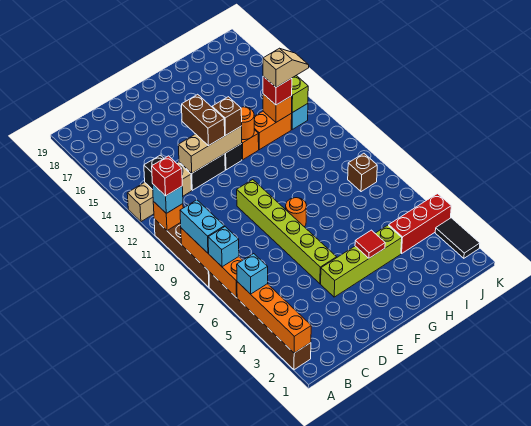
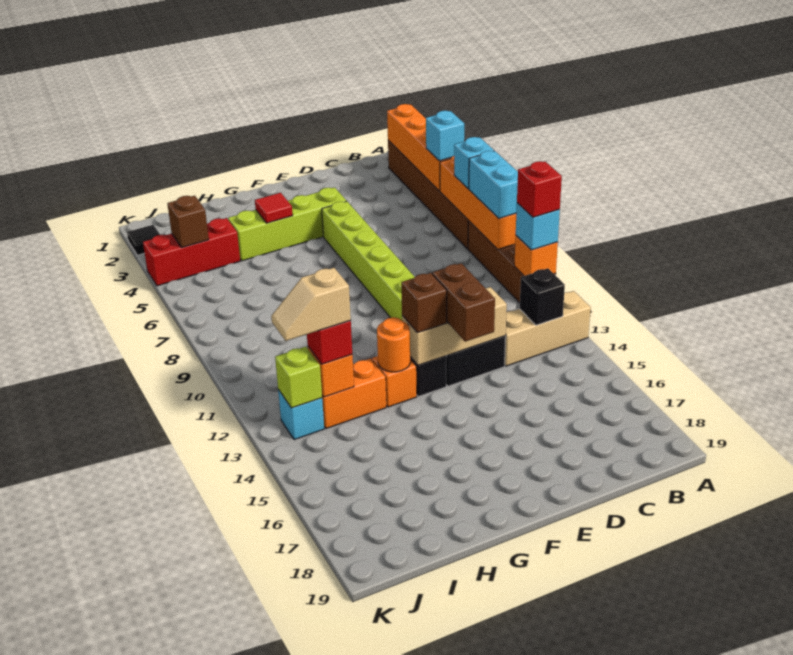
orange round brick F8 level 1 -> none
brown brick J8 level 1 -> brown brick J4 level 2
black tile K2:K3 level 1 -> black tile K2 level 1

